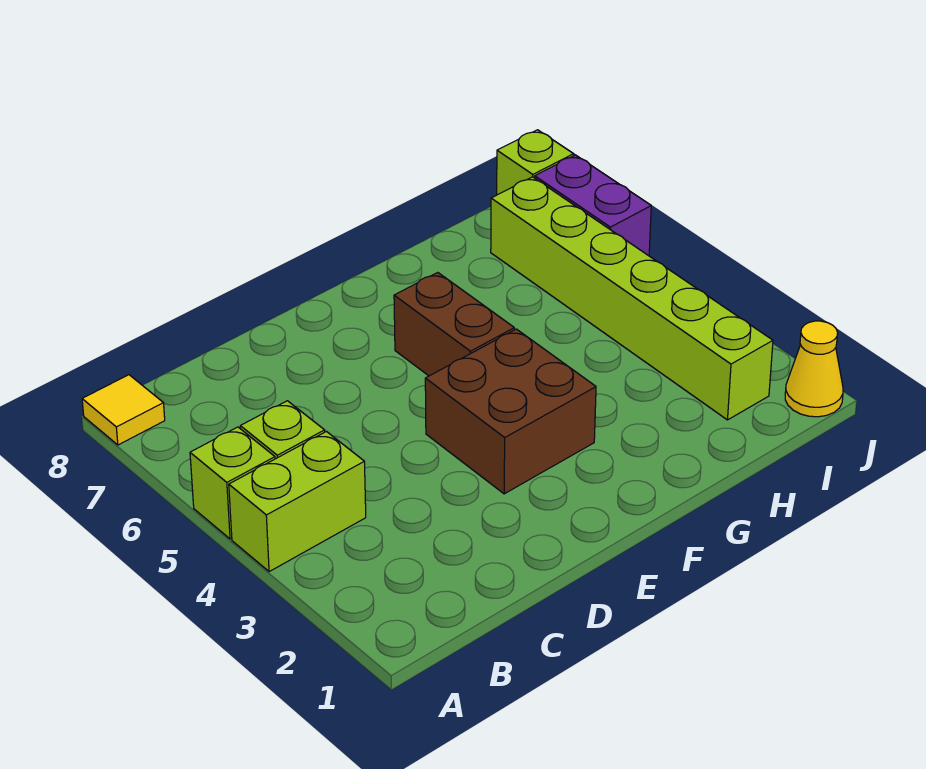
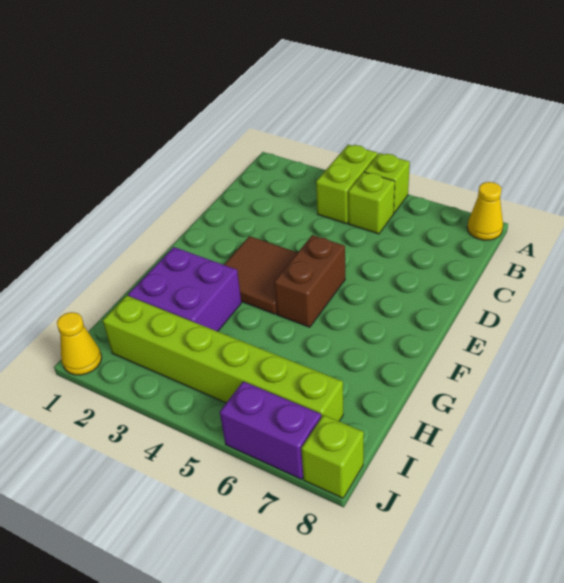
yellow tile A8 level 1 -> yellow cone A8 level 1
brown brick E3:F4 level 1 -> brown tile E3:F4 level 1
brown brick F5:F6 level 1 -> brown brick E5:F5 level 1
none -> purple brick G2:H3 level 1

